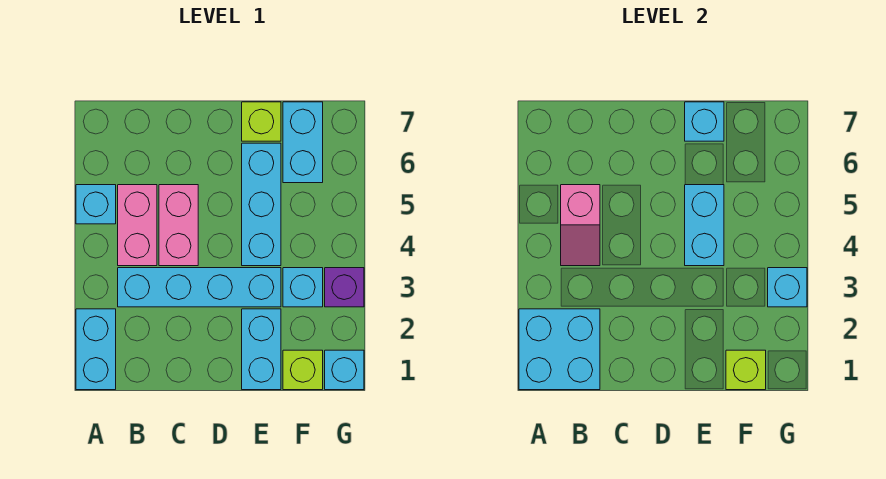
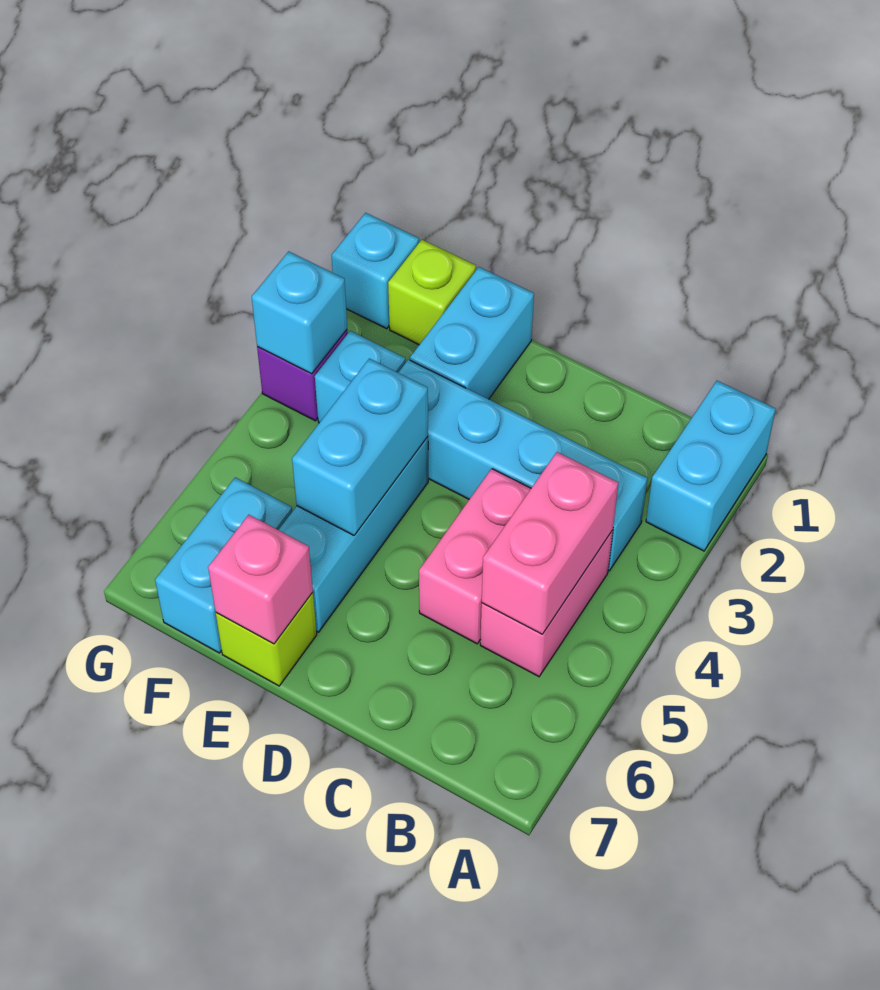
cyan brick A1:B2 level 2 -> none
cyan brick A5 level 1 -> none
pink slope B4:B5 level 2 top 5 -> pink brick B4:B5 level 2
cyan brick E7 level 2 -> pink brick E7 level 2
lime brick F1 level 2 -> none

